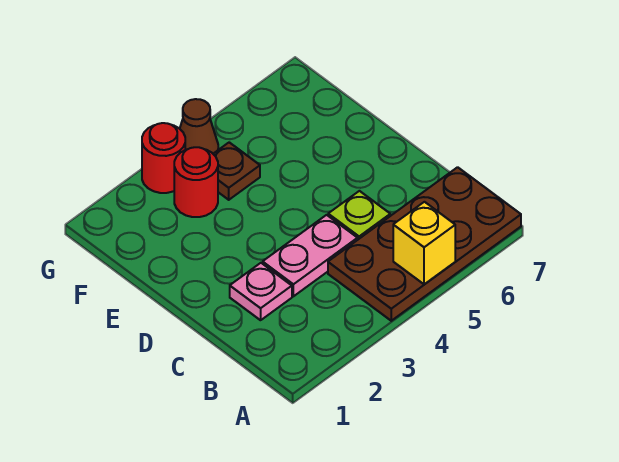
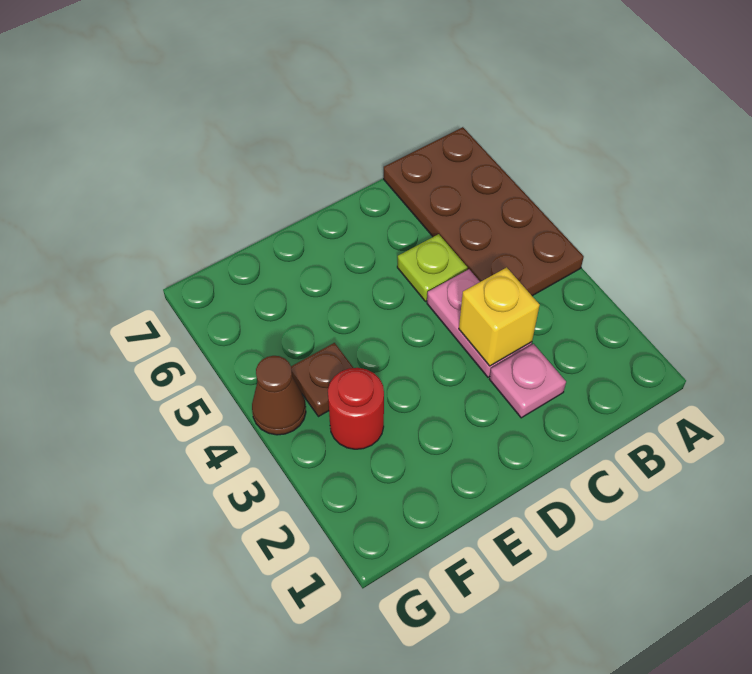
yellow brick A5 level 2 -> yellow brick C3 level 2
red round brick G3 level 1 -> none

